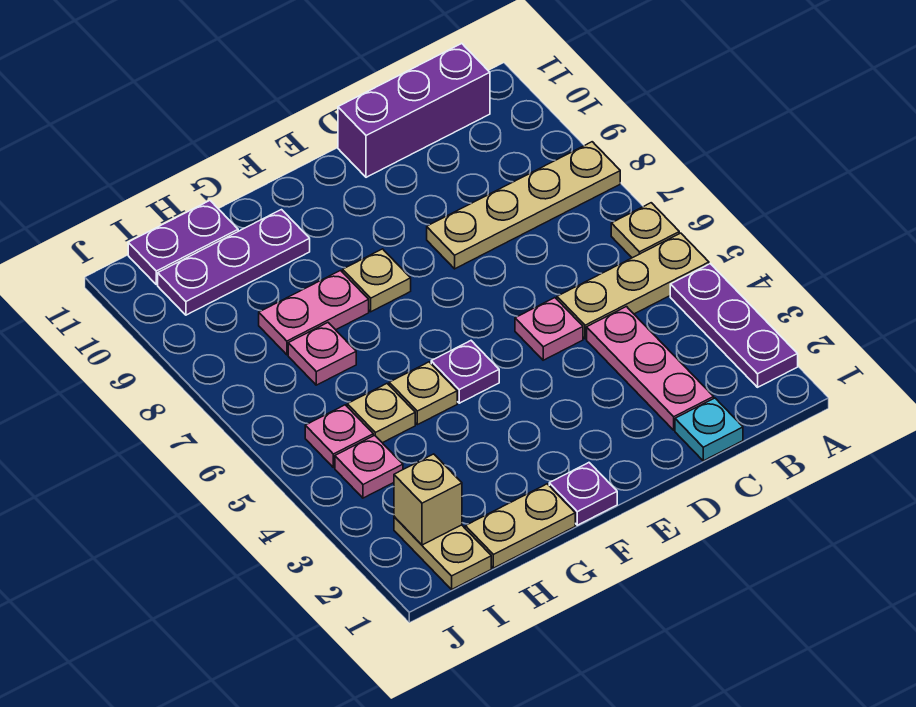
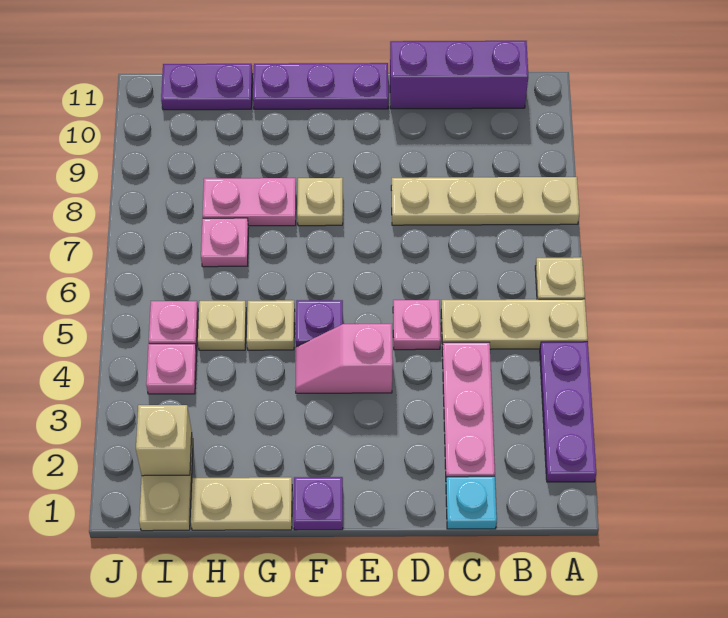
none -> pink slope E4:F4 level 1 top E
purple plate G10:I10 level 1 -> purple plate E11:G11 level 1

